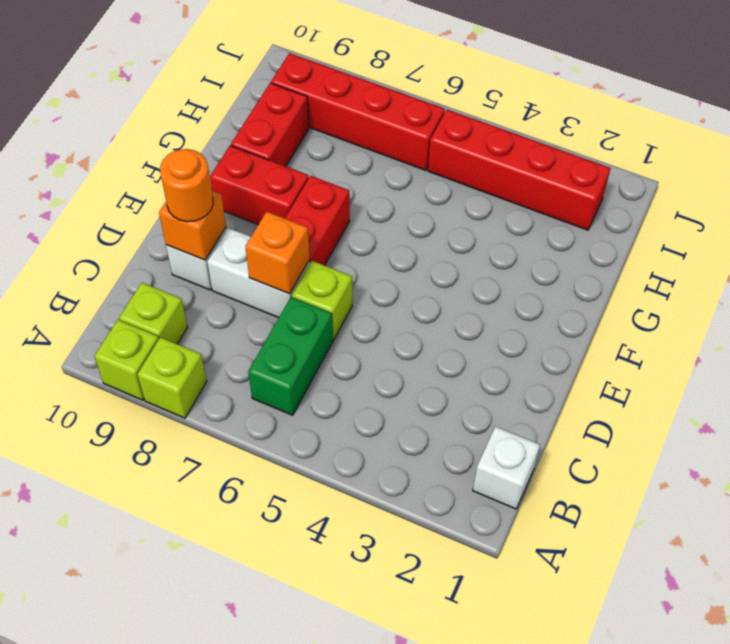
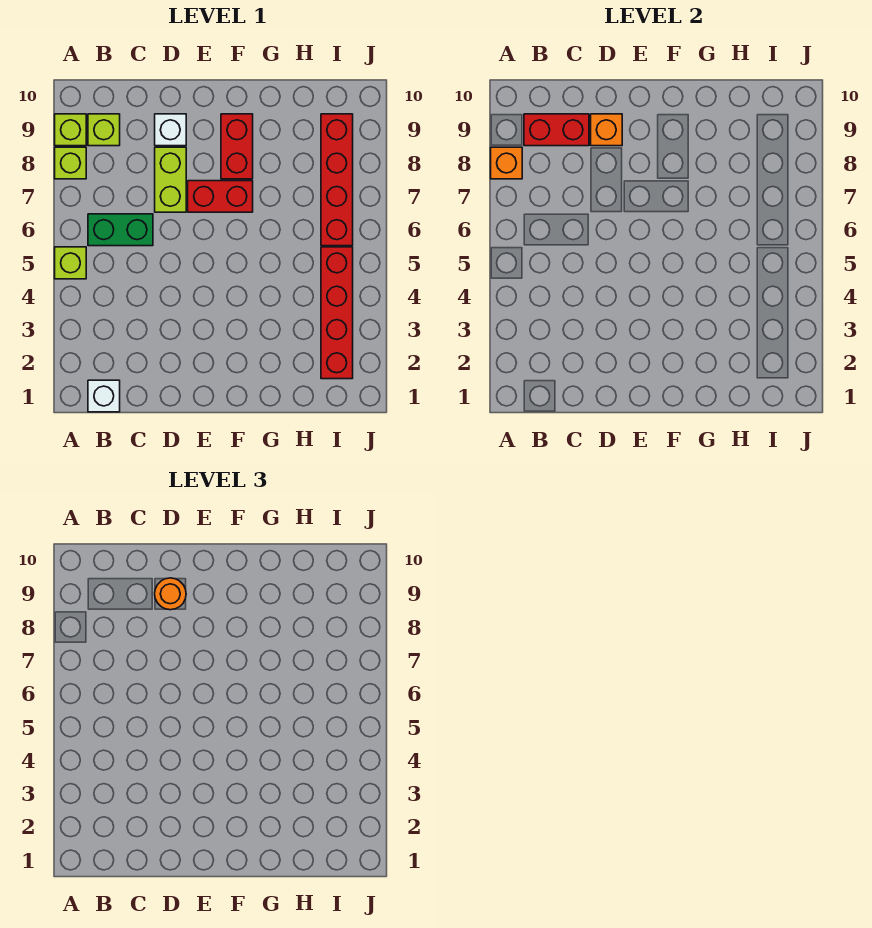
lime brick D6 level 1 -> lime brick A5 level 1
white brick D7:D8 level 1 -> lime brick D7:D8 level 1
orange brick D7 level 2 -> orange brick A8 level 2
red brick G9:H9 level 1 -> red brick B9:C9 level 2

